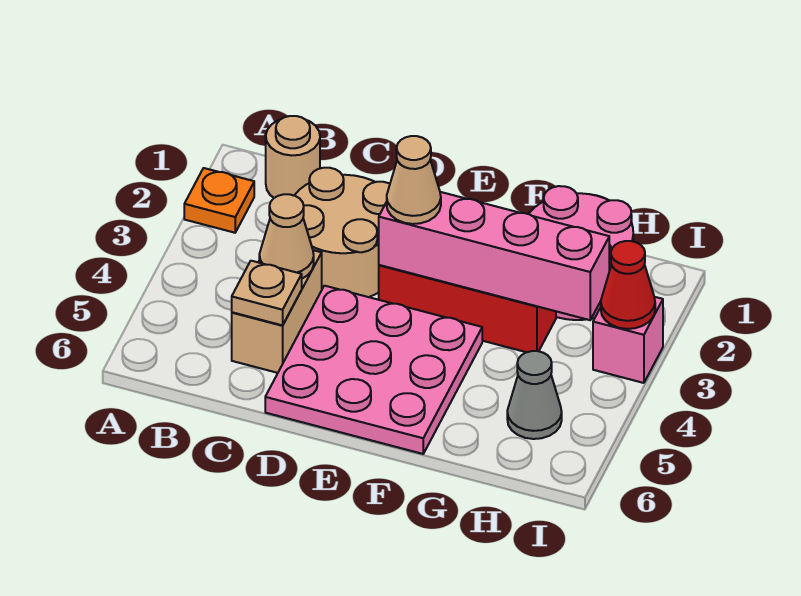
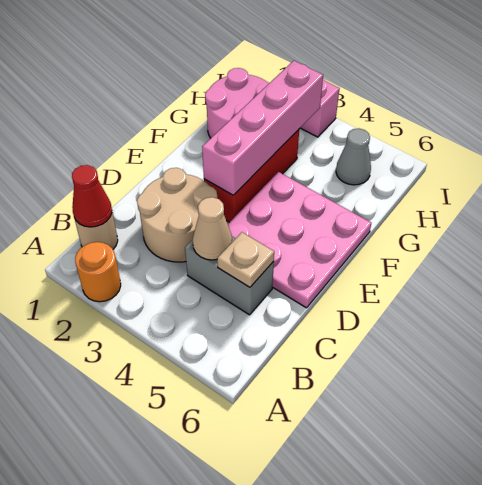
orange plate A2 level 1 -> orange round brick A2 level 1
tan brick C4:C5 level 1 -> grey brick C4:C5 level 1
tan cone E3 level 3 -> none
red cone I3 level 2 -> red cone B1 level 2

